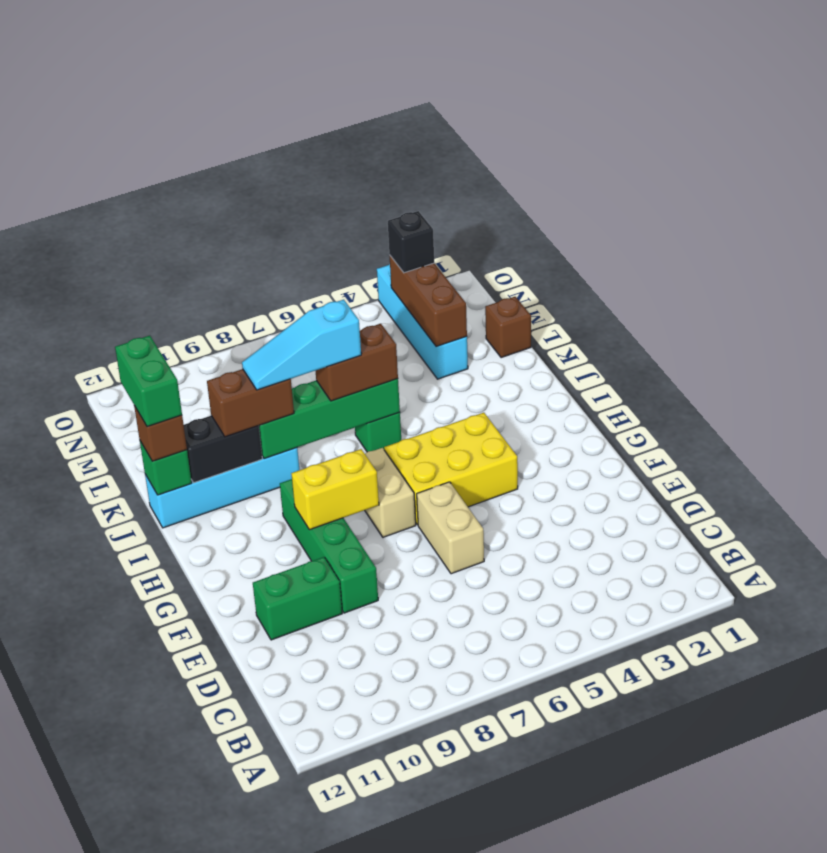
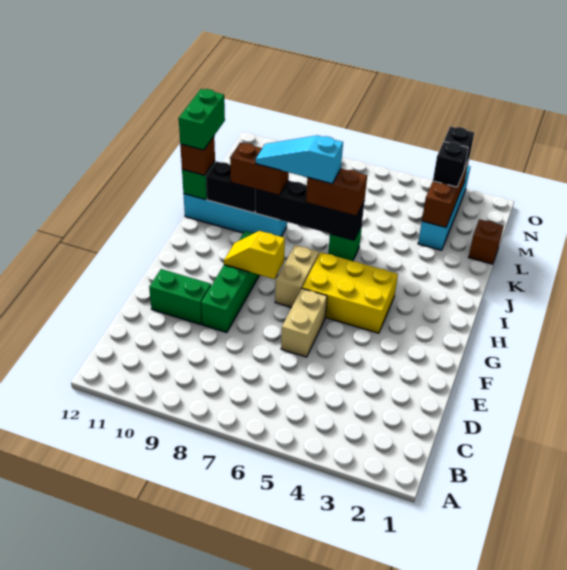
yellow brick G8:G9 level 2 -> yellow slope G8:G9 level 2 top 8
green brick J6:J9 level 2 -> black brick J6:J9 level 2
none -> black brick M3 level 3

